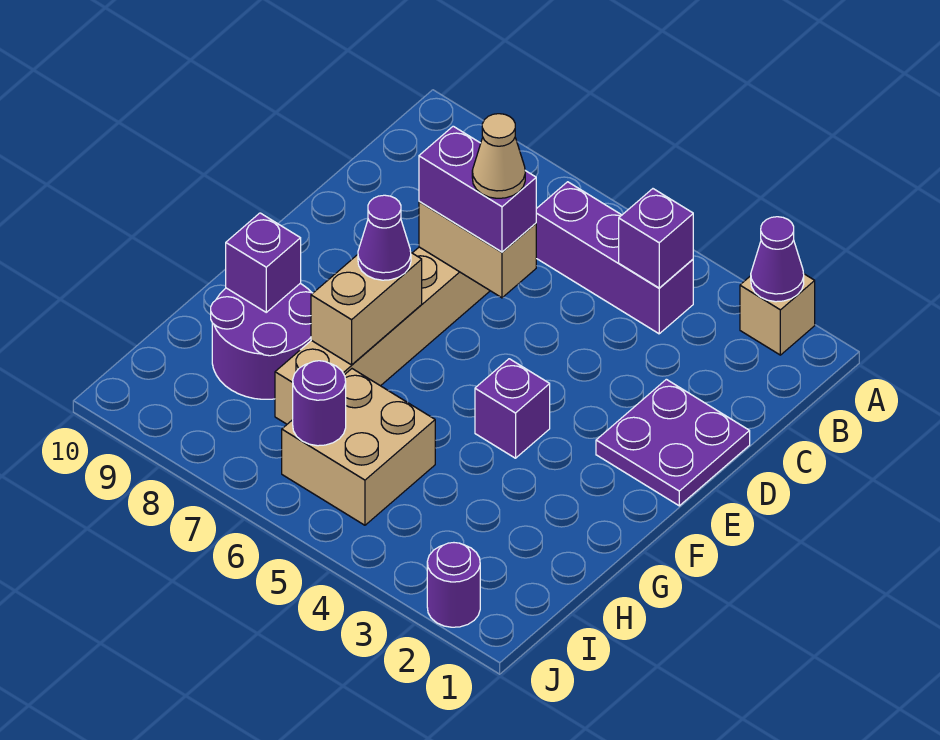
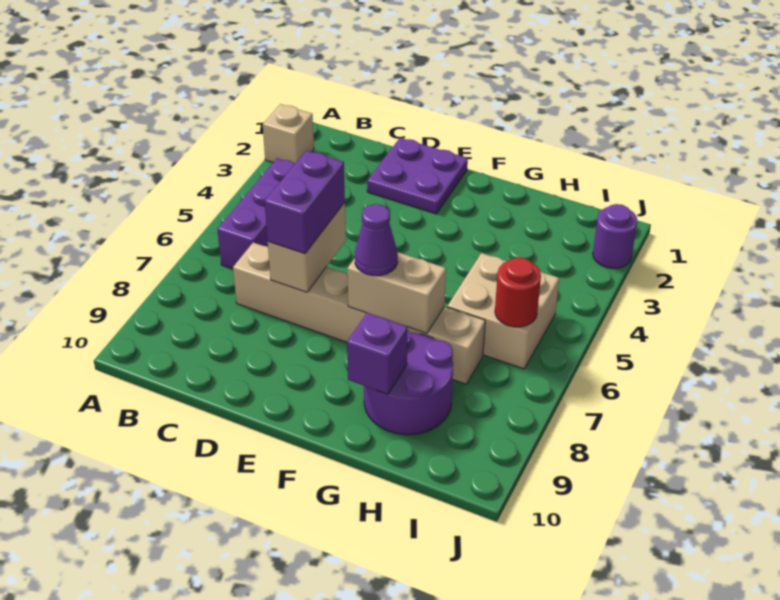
purple cone A2 level 2 -> none
purple brick B4 level 2 -> none
tan cone D6 level 4 -> none
purple brick F4 level 1 -> none
purple round brick I6 level 2 -> red round brick I6 level 2

